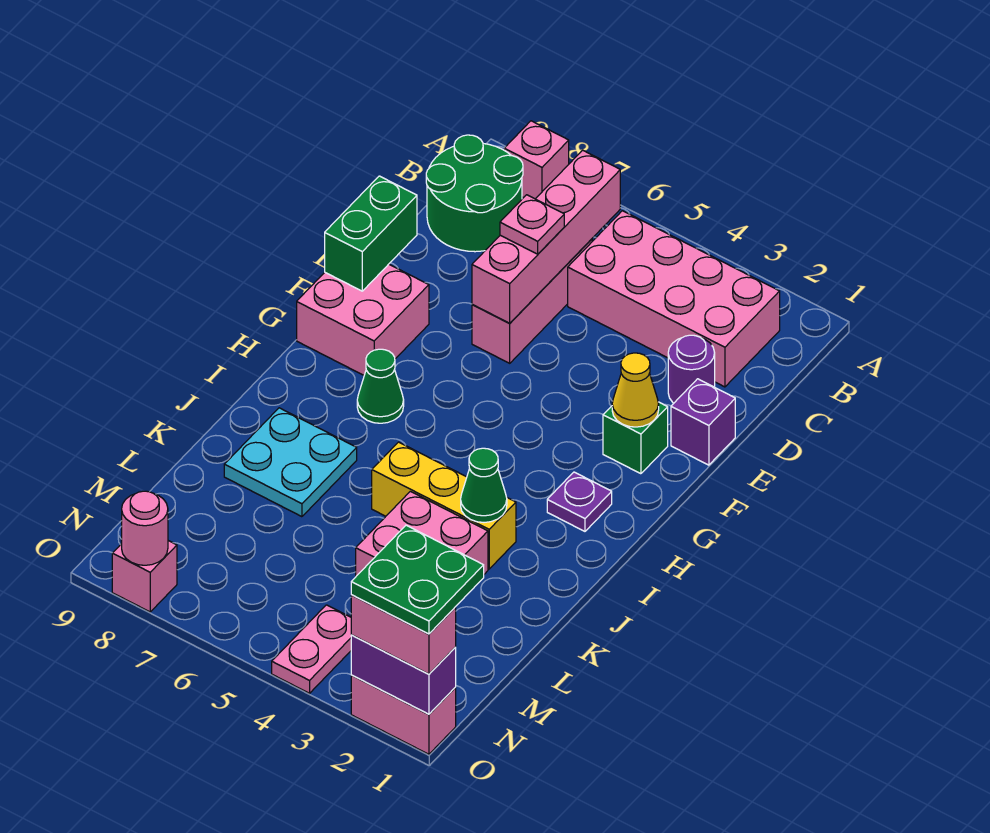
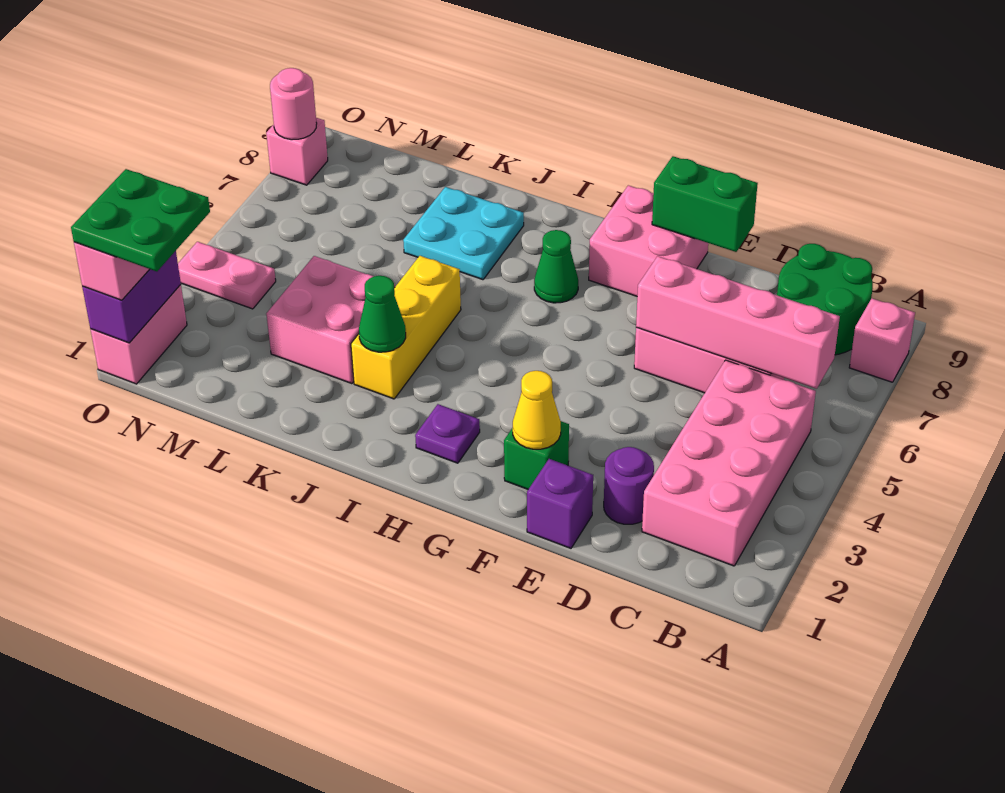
pink plate D6 level 3 -> none

